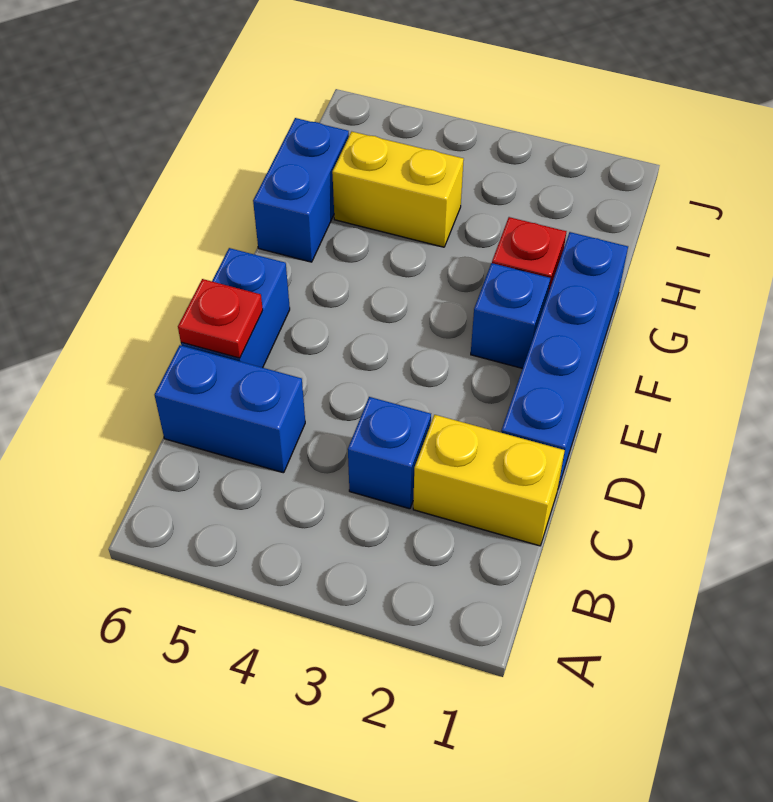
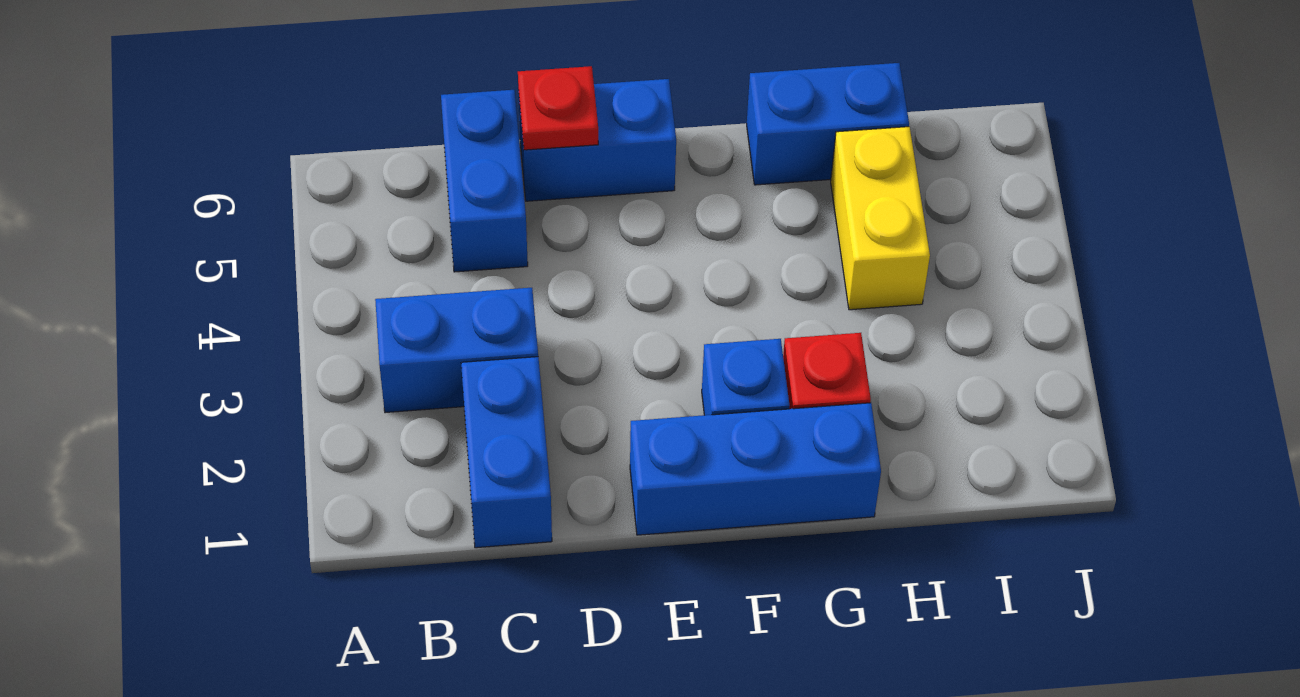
yellow brick C1:C2 level 1 -> blue brick C1:C2 level 1
blue brick C3 level 1 -> blue brick B3:C3 level 1
blue brick D1:G1 level 1 -> blue brick E1:G1 level 1

